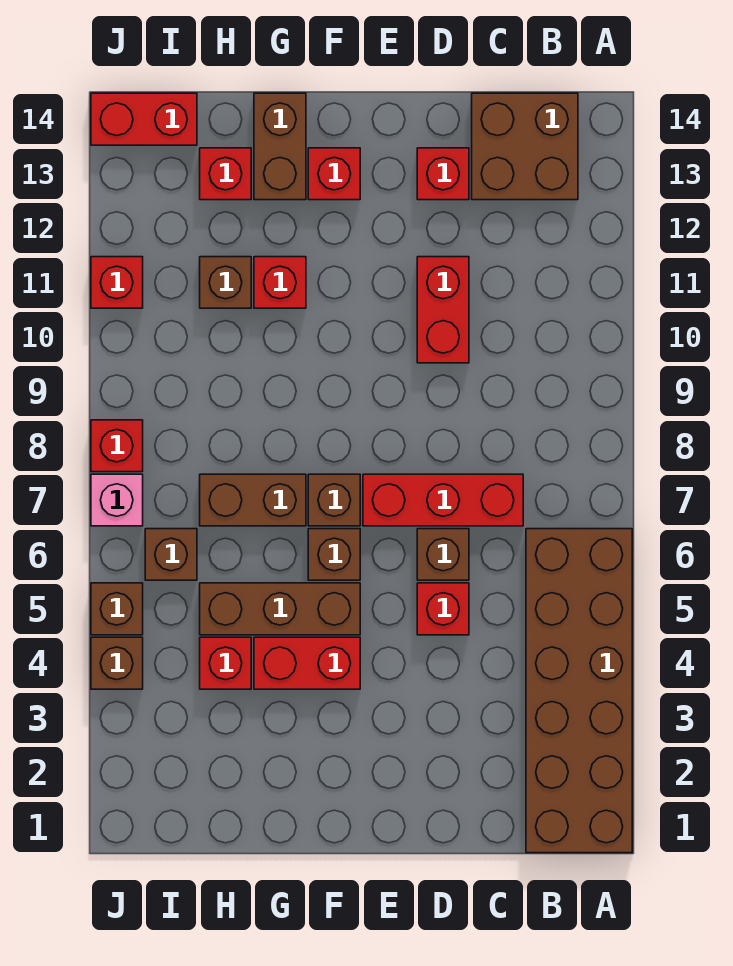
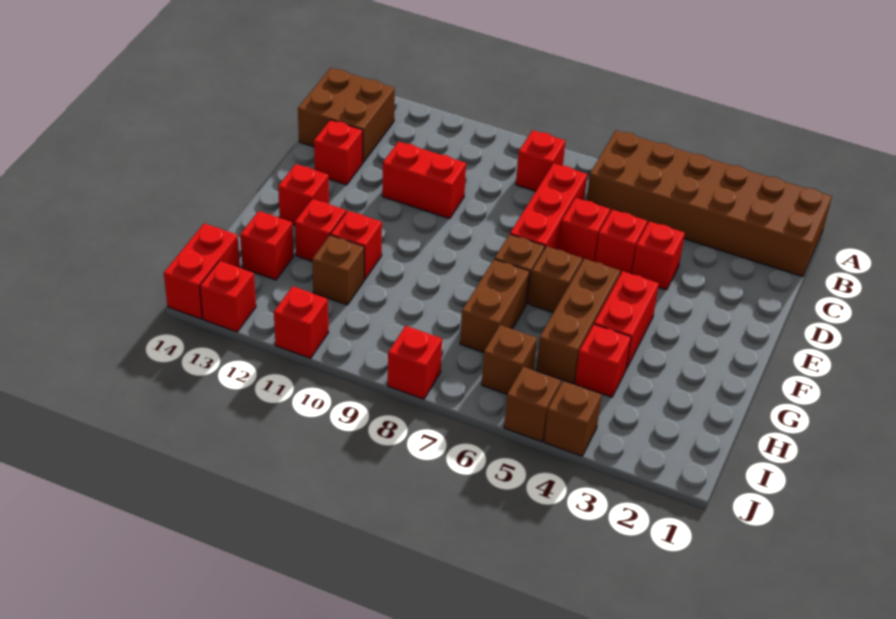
none -> red brick B8 level 1
none -> red brick D4 level 1
brown brick D6 level 1 -> red brick D6 level 1
none -> red brick G12 level 1
brown brick G13:G14 level 1 -> none
pink brick J7 level 1 -> none
none -> red brick J13 level 1

